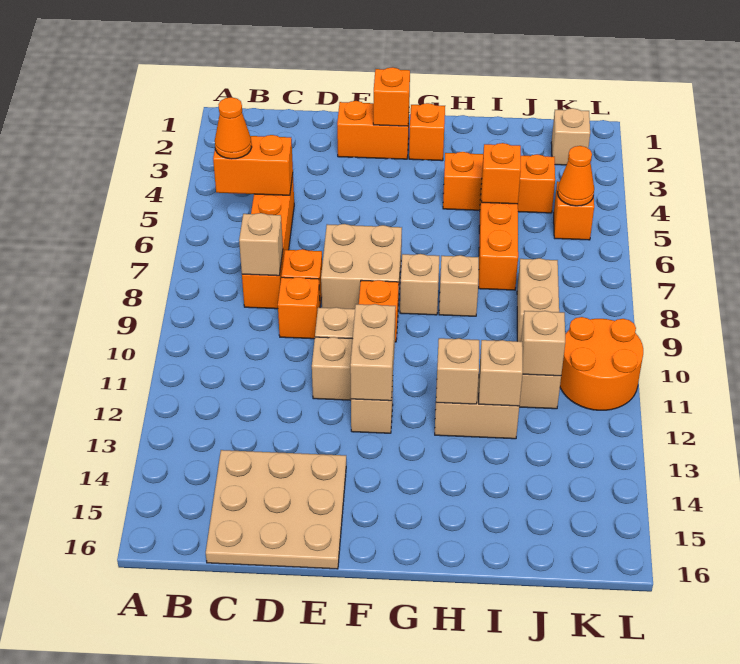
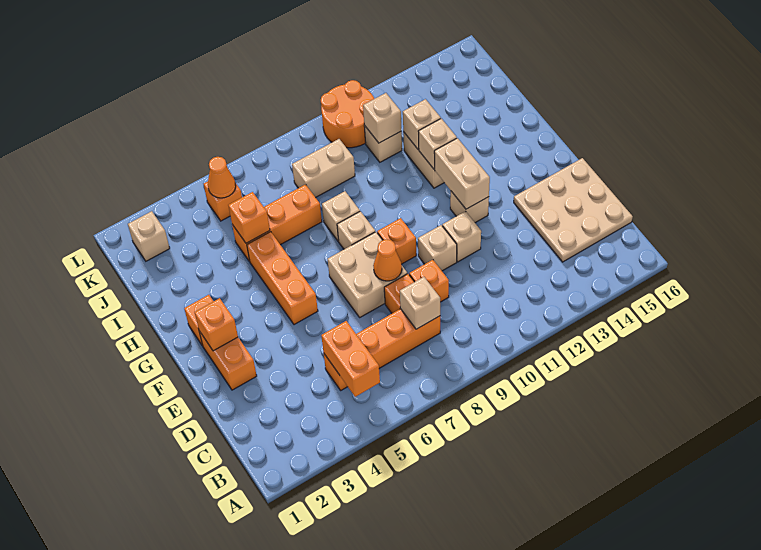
orange cone B5 level 3 -> orange cone E8 level 2
tan brick F11:F12 level 2 -> tan brick F12:G12 level 2
orange brick H4:J4 level 1 -> orange brick F5:H5 level 1

